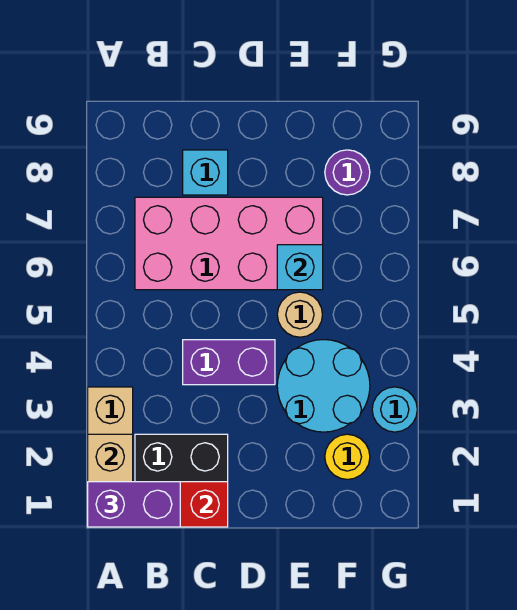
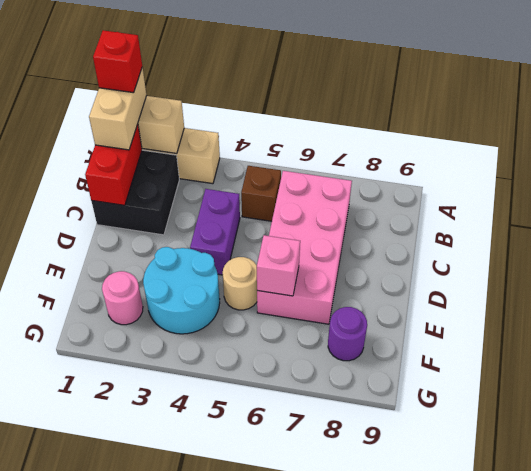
purple brick A1:B1 level 3 -> tan brick A1:B1 level 3
none -> red brick A1 level 4
none -> brown brick B5 level 1
cyan brick C8 level 1 -> none
cyan brick E6 level 2 -> pink brick E6 level 2
yellow round brick F2 level 1 -> pink round brick F2 level 1
cyan round brick G3 level 1 -> none

